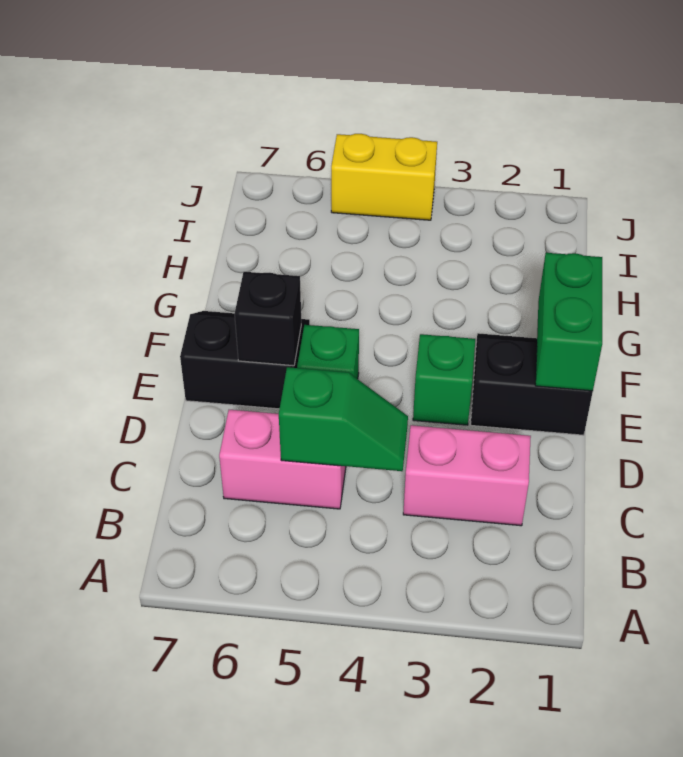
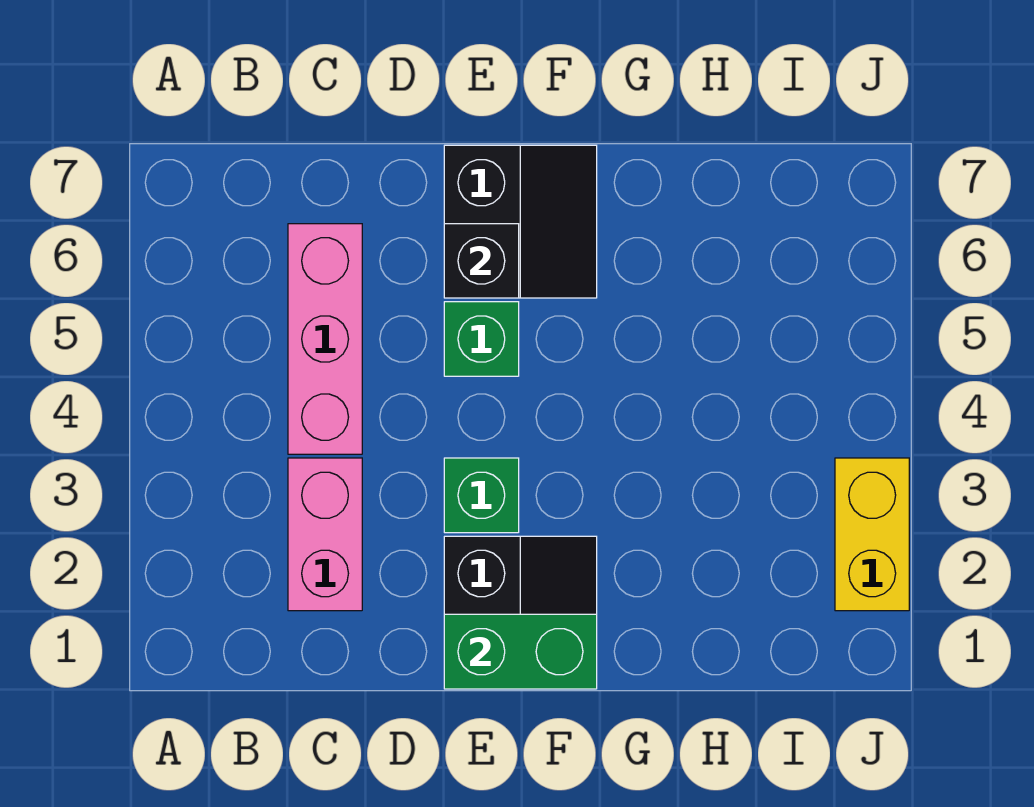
green slope C4:C5 level 2 top 5 -> none
pink brick C5:C6 level 1 -> pink brick C4:C6 level 1
yellow brick J4:J5 level 1 -> yellow brick J2:J3 level 1

